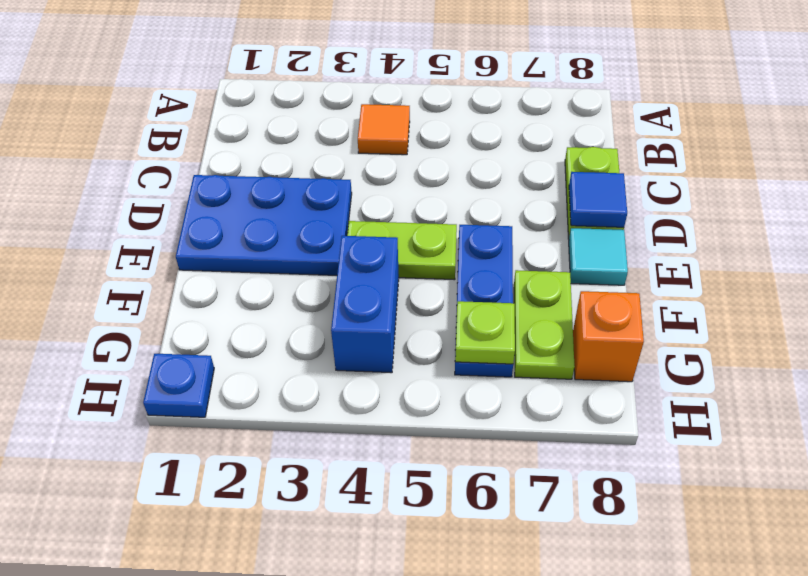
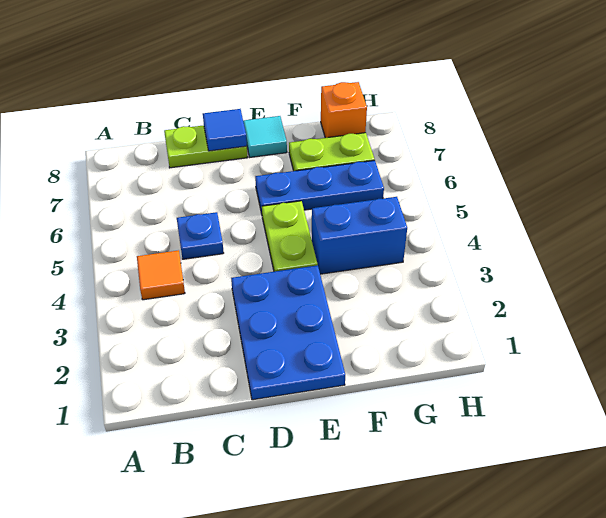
lime plate G6 level 2 -> none
blue plate H1 level 1 -> blue plate C5 level 1

